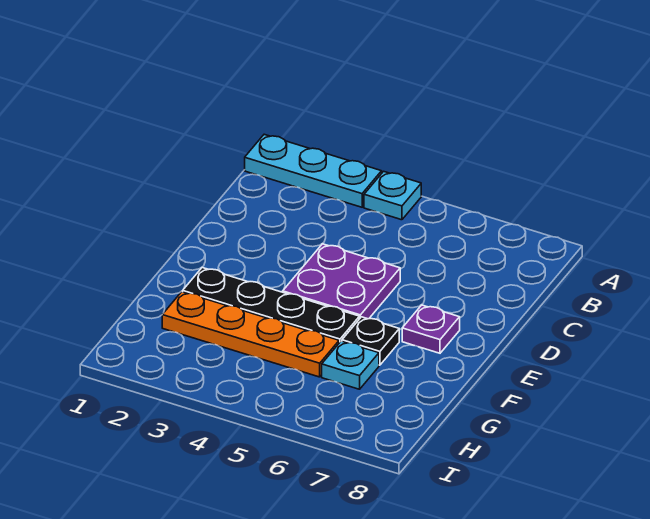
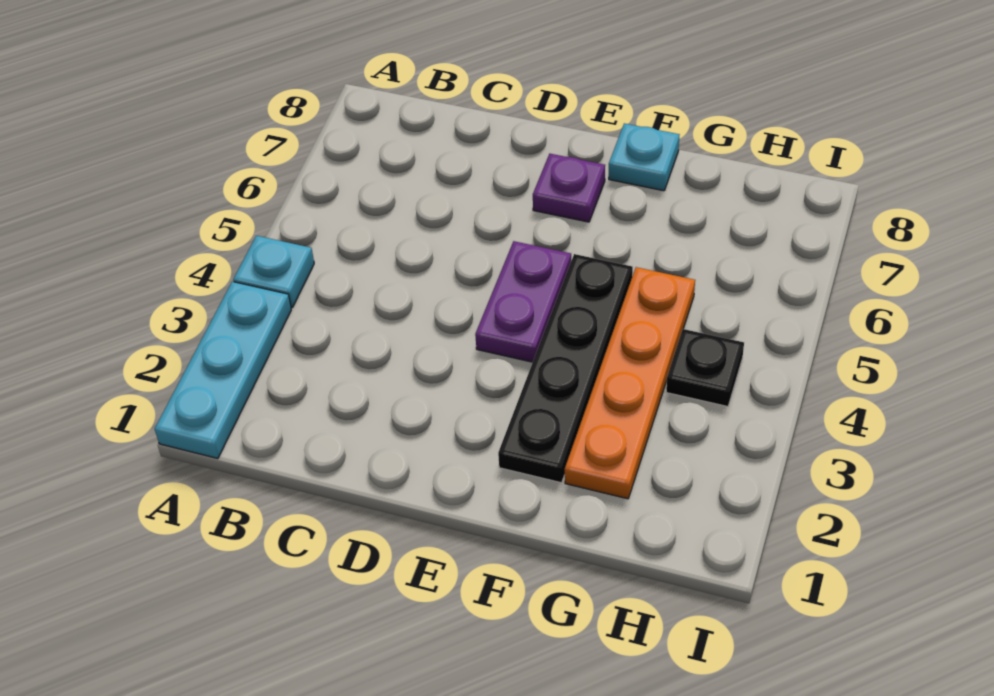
purple plate D4:E5 level 1 -> purple plate E4:E5 level 1
black plate F6 level 1 -> black plate H4 level 1
cyan plate G6 level 1 -> cyan plate F8 level 1

